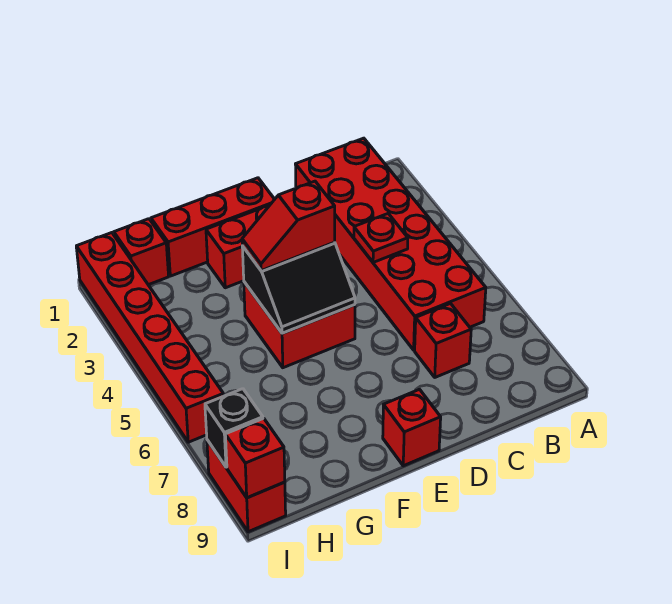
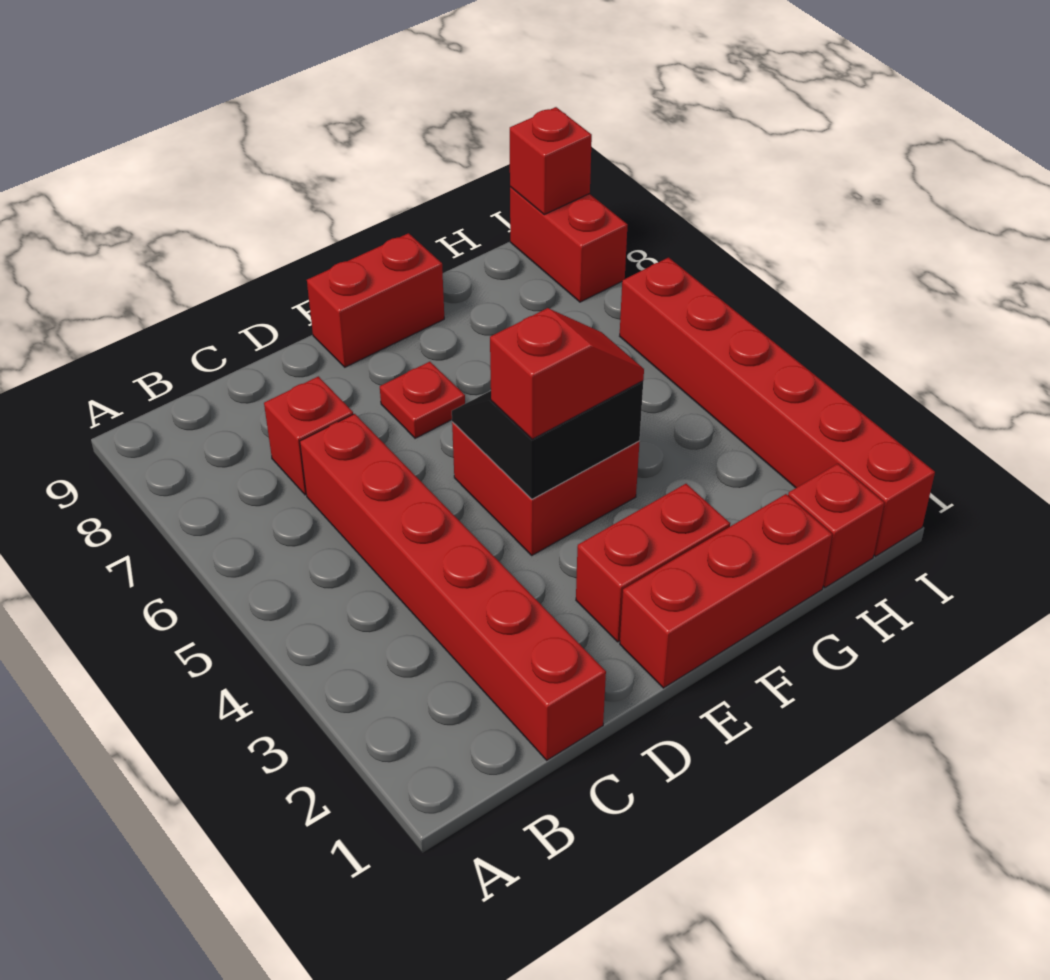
red brick B1:C6 level 1 -> red brick C1:C6 level 1
red plate C4 level 2 -> red plate E7 level 1
red brick E9 level 1 -> red brick E9:F9 level 1
black brick I8 level 2 -> none

